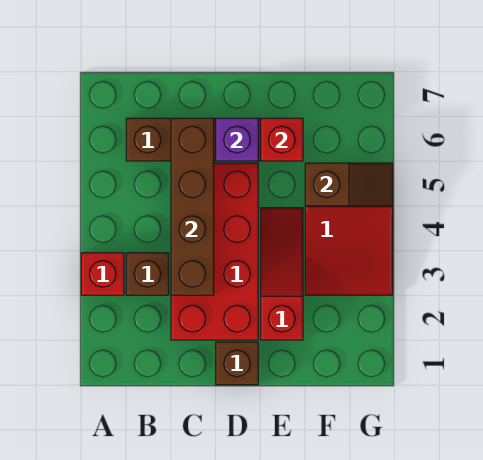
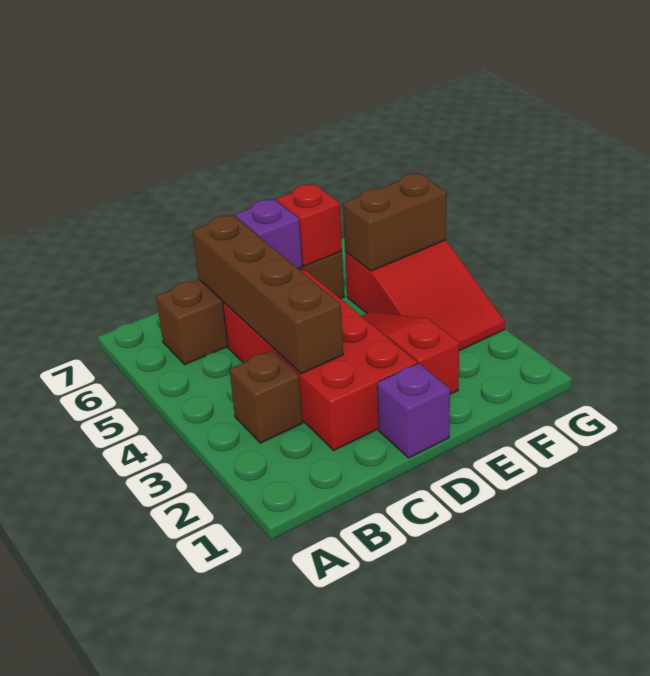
red brick A3 level 1 -> none
brown brick D1 level 1 -> purple brick D1 level 1
brown slope F5:G5 level 2 top F -> brown brick F5:G5 level 2

